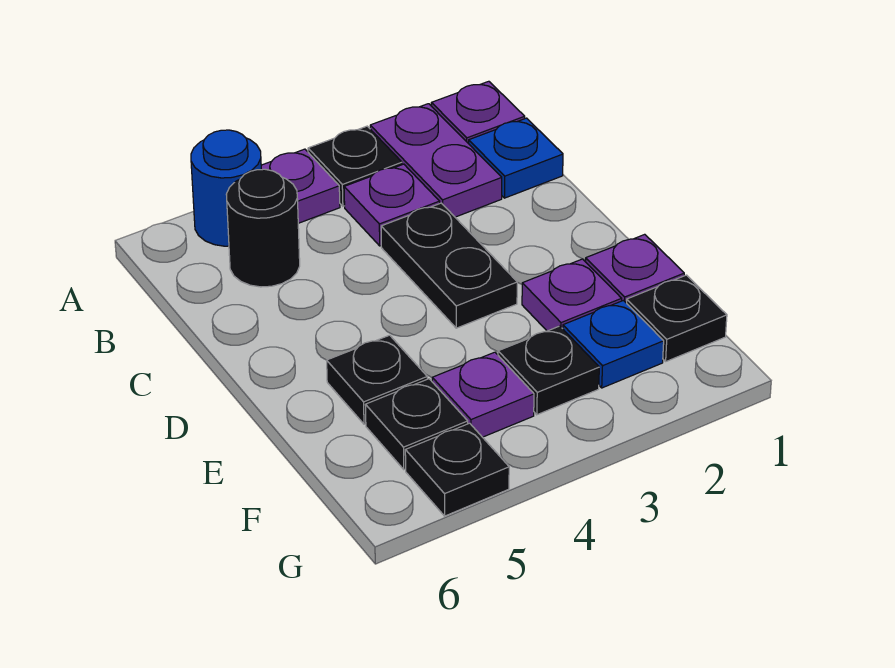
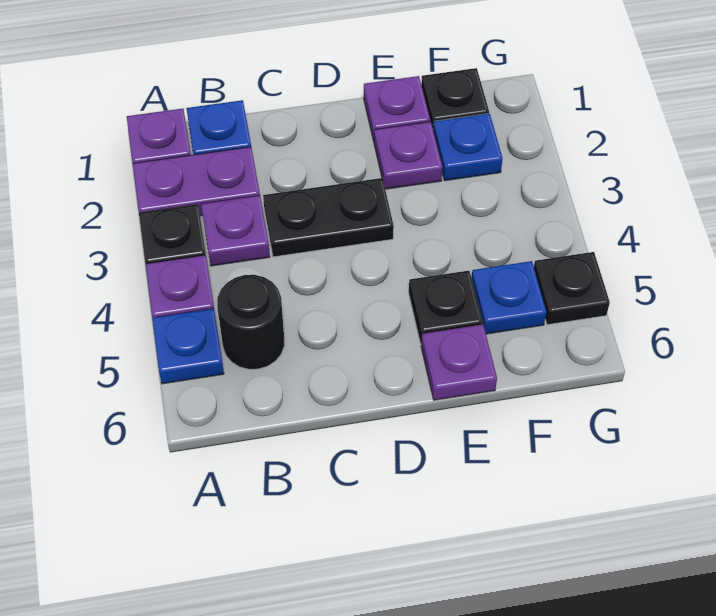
blue round brick A5 level 1 -> blue plate A5 level 1
black plate F3 level 1 -> none
purple plate F4 level 1 -> purple plate E6 level 1
black plate F5 level 1 -> blue plate F5 level 1

